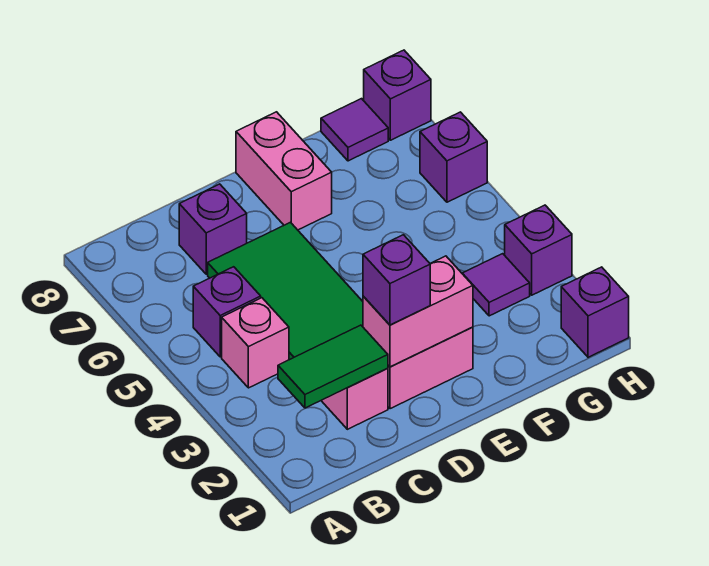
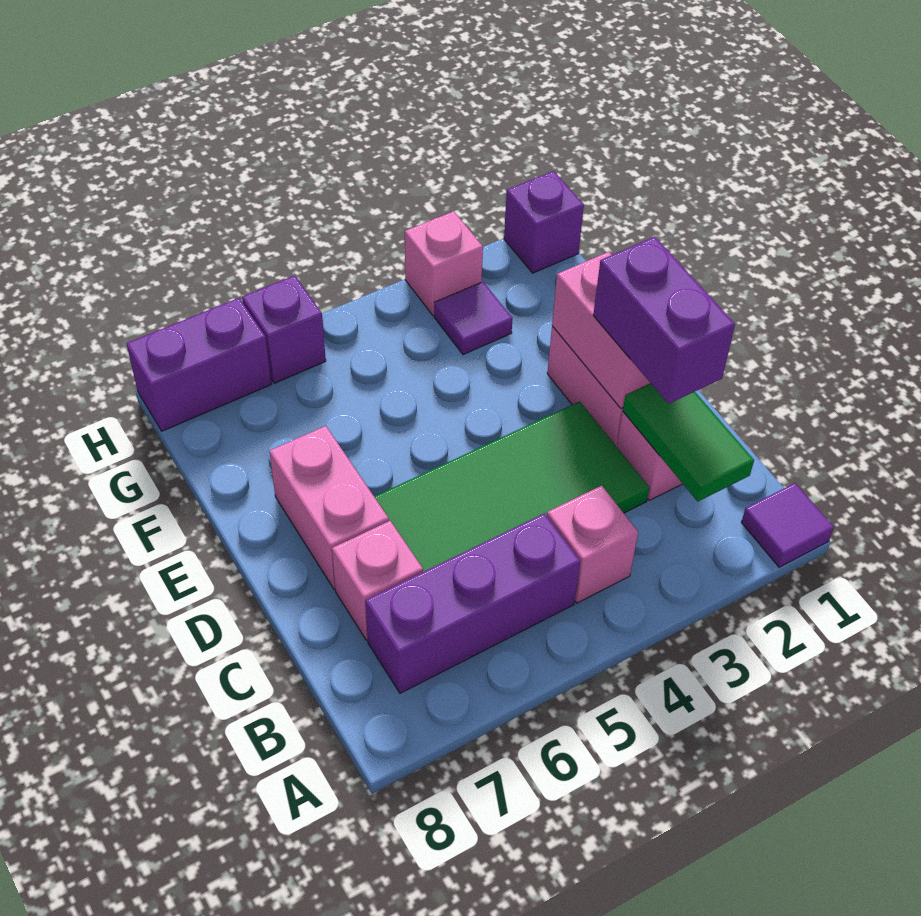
purple brick B5 level 1 -> purple brick B5:B7 level 1
purple brick C7 level 1 -> pink brick C7 level 1
purple brick D2 level 3 -> purple brick C2:D2 level 3
pink brick E7:E8 level 1 -> pink brick D7:E7 level 1
purple tile G8 level 1 -> purple tile A1 level 1
purple brick H3 level 1 -> pink brick H3 level 1
purple brick H8 level 1 -> purple brick H7:H8 level 1

